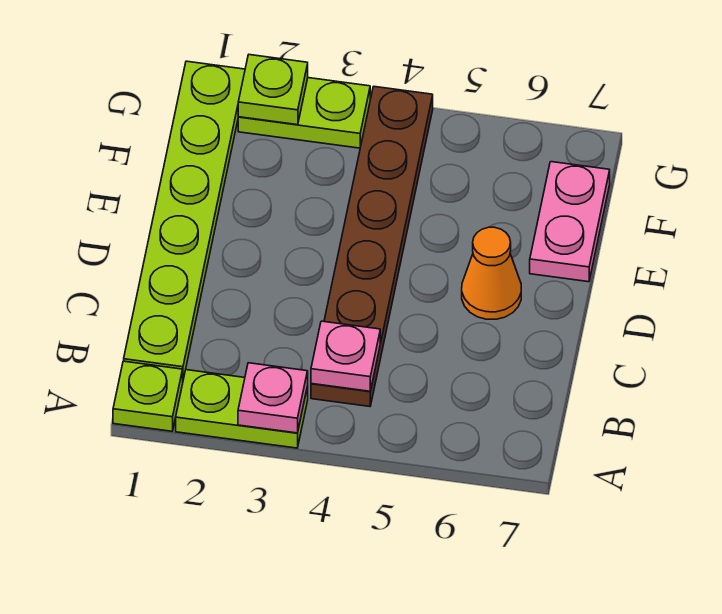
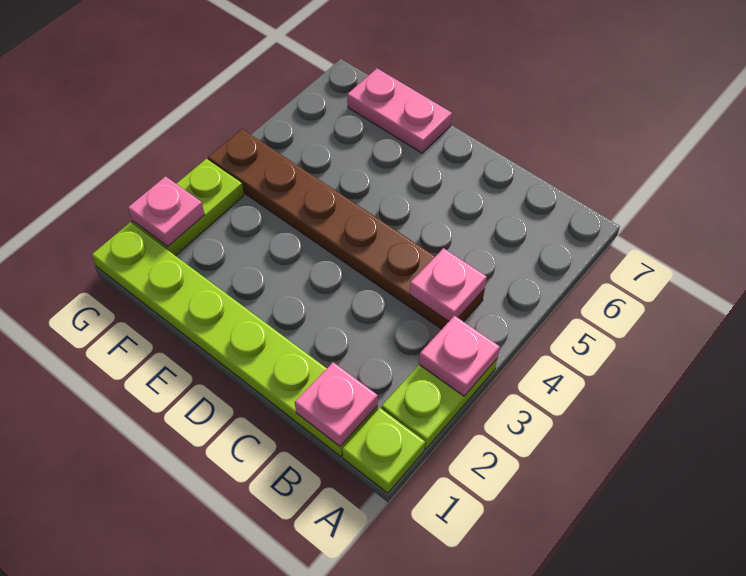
none -> pink plate B1 level 2
orange cone D6 level 1 -> none
lime plate G2 level 2 -> pink plate G2 level 2

